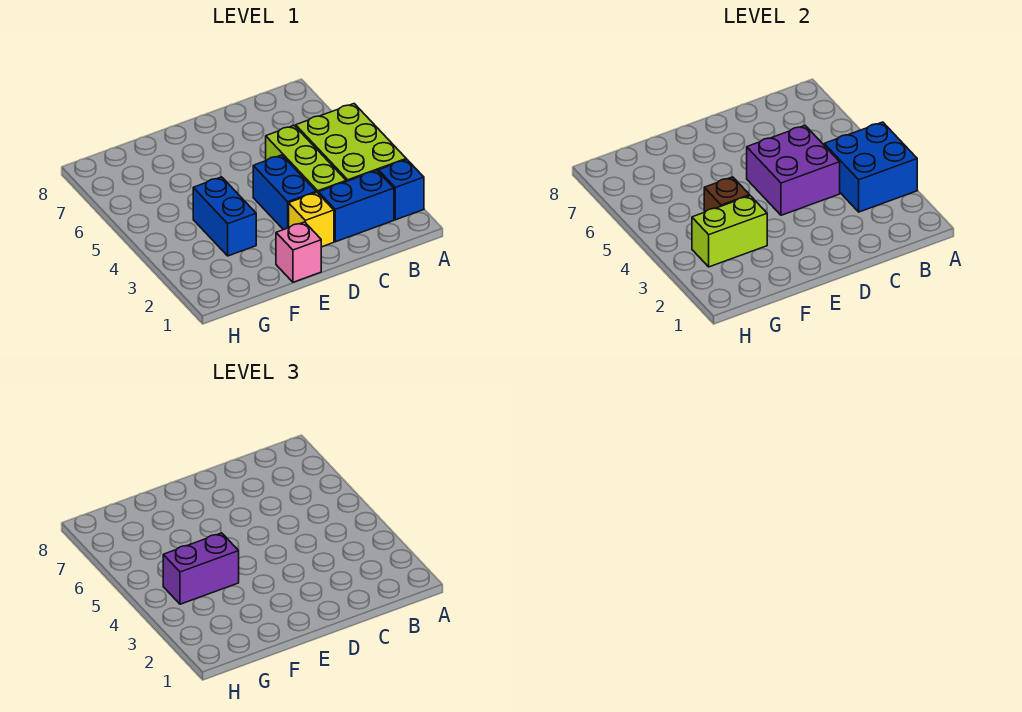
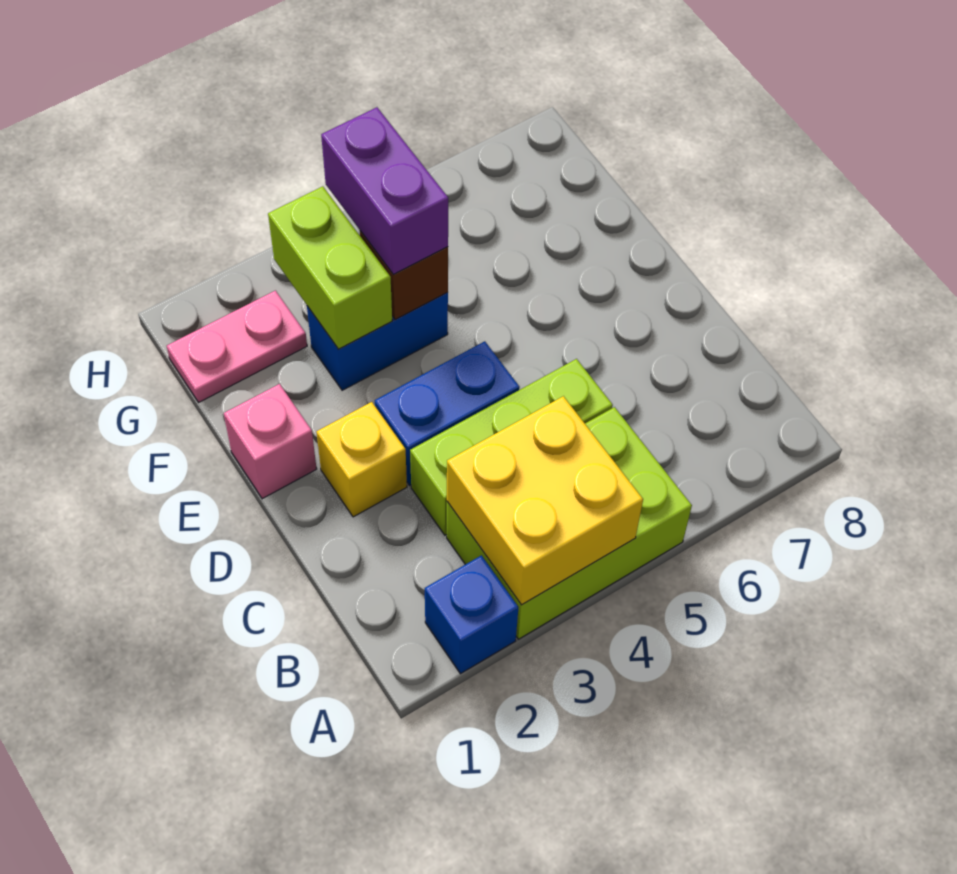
blue brick A3:B4 level 2 -> yellow brick A3:B4 level 2
blue brick B2:C2 level 1 -> none
purple brick C4:D5 level 2 -> none
none -> pink plate G1:G2 level 1

